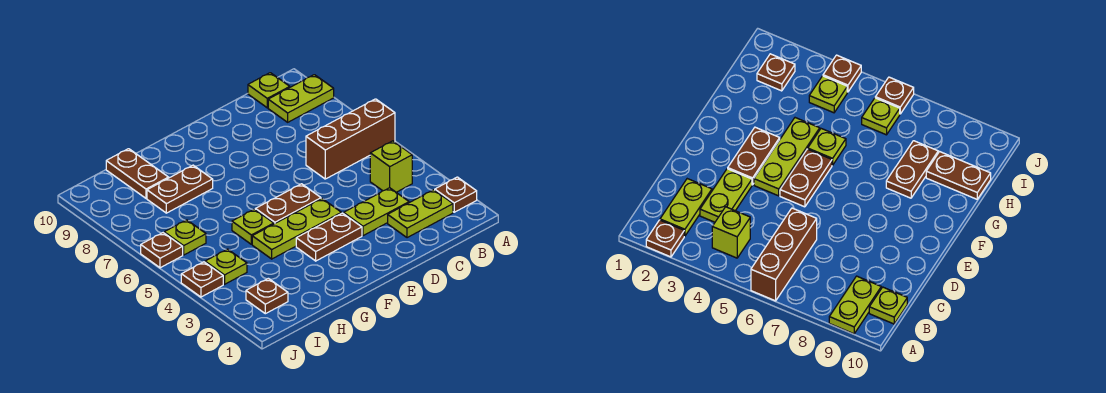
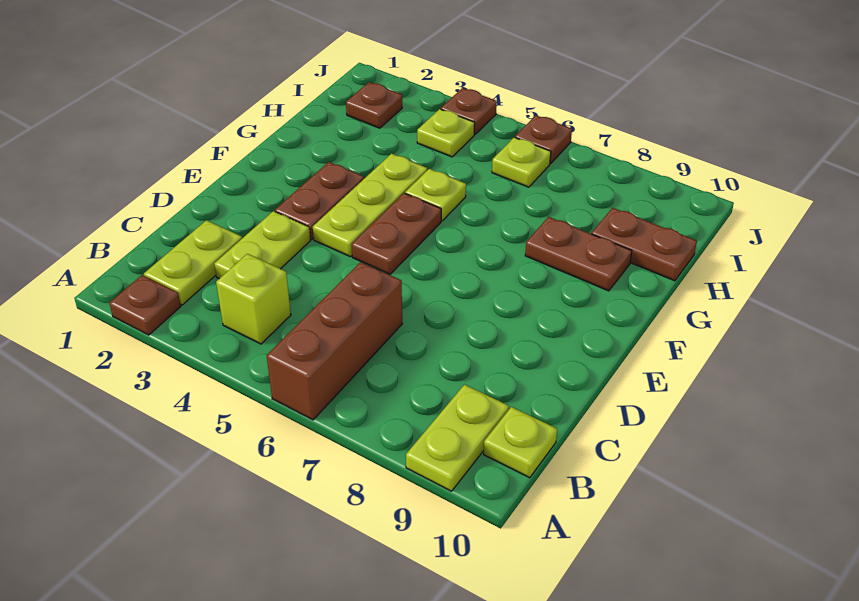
brown plate G8:H8 level 1 -> brown plate G8:G9 level 1

